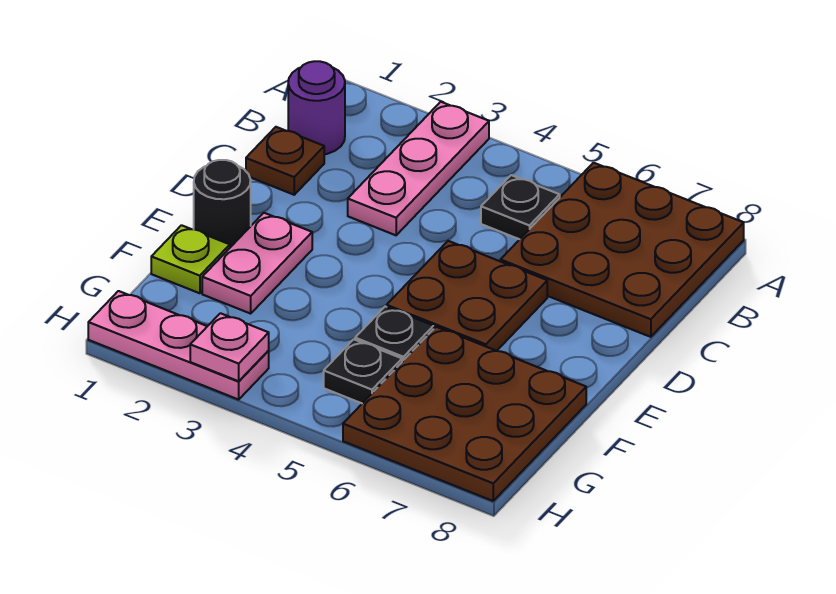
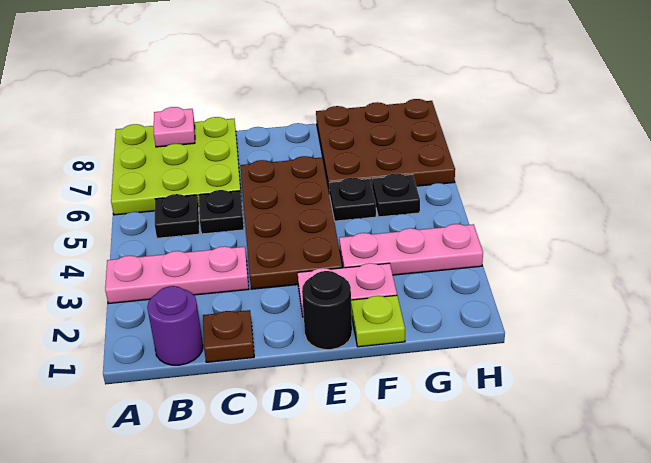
brown plate A6:C8 level 1 -> lime plate A6:C8 level 1
none -> black plate C5 level 1
brown plate D5:E6 level 1 -> brown plate D3:E6 level 1
pink plate H1:H3 level 1 -> pink plate F3:H3 level 1
pink plate H3 level 2 -> pink plate B8 level 2

